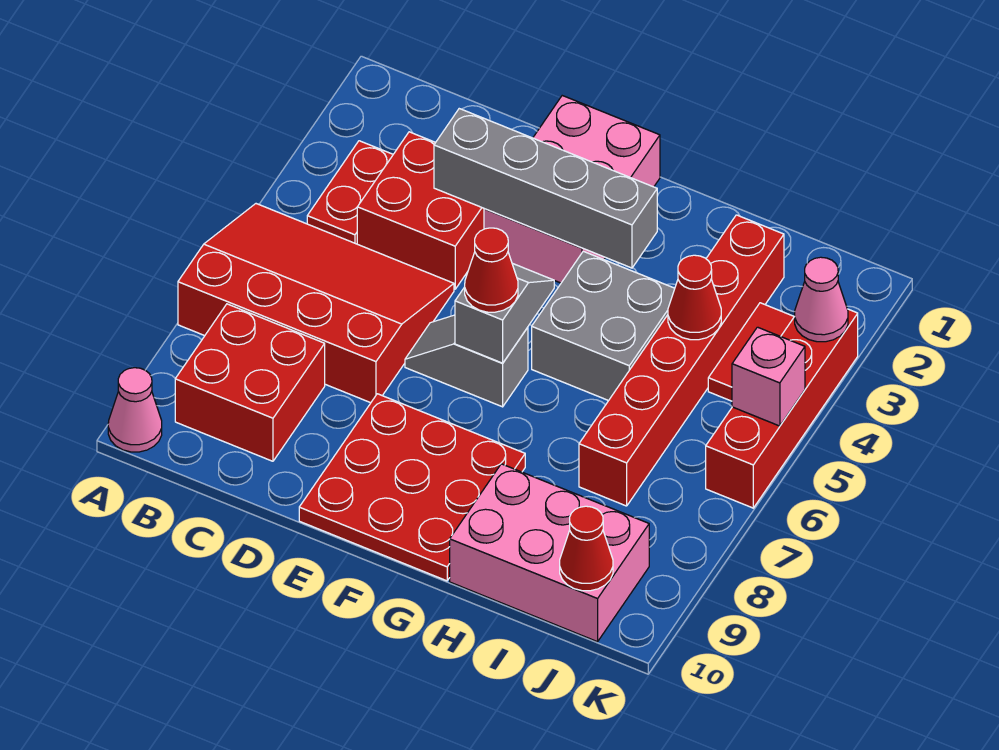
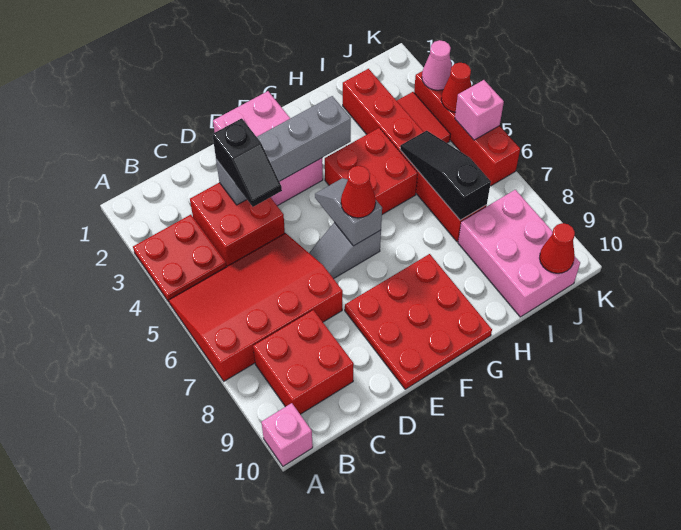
pink cone A10 level 1 -> pink brick A10 level 1
red plate B3:B4 level 1 -> red plate A3:B4 level 1
none -> black slope D3:D4 level 3 top 3
grey brick G4:H5 level 1 -> red brick G4:H5 level 1
pink brick H9:J10 level 1 -> pink brick I8:J10 level 1
red cone I4 level 2 -> red cone K4 level 2
none -> black slope I5:I7 level 2 top 7

